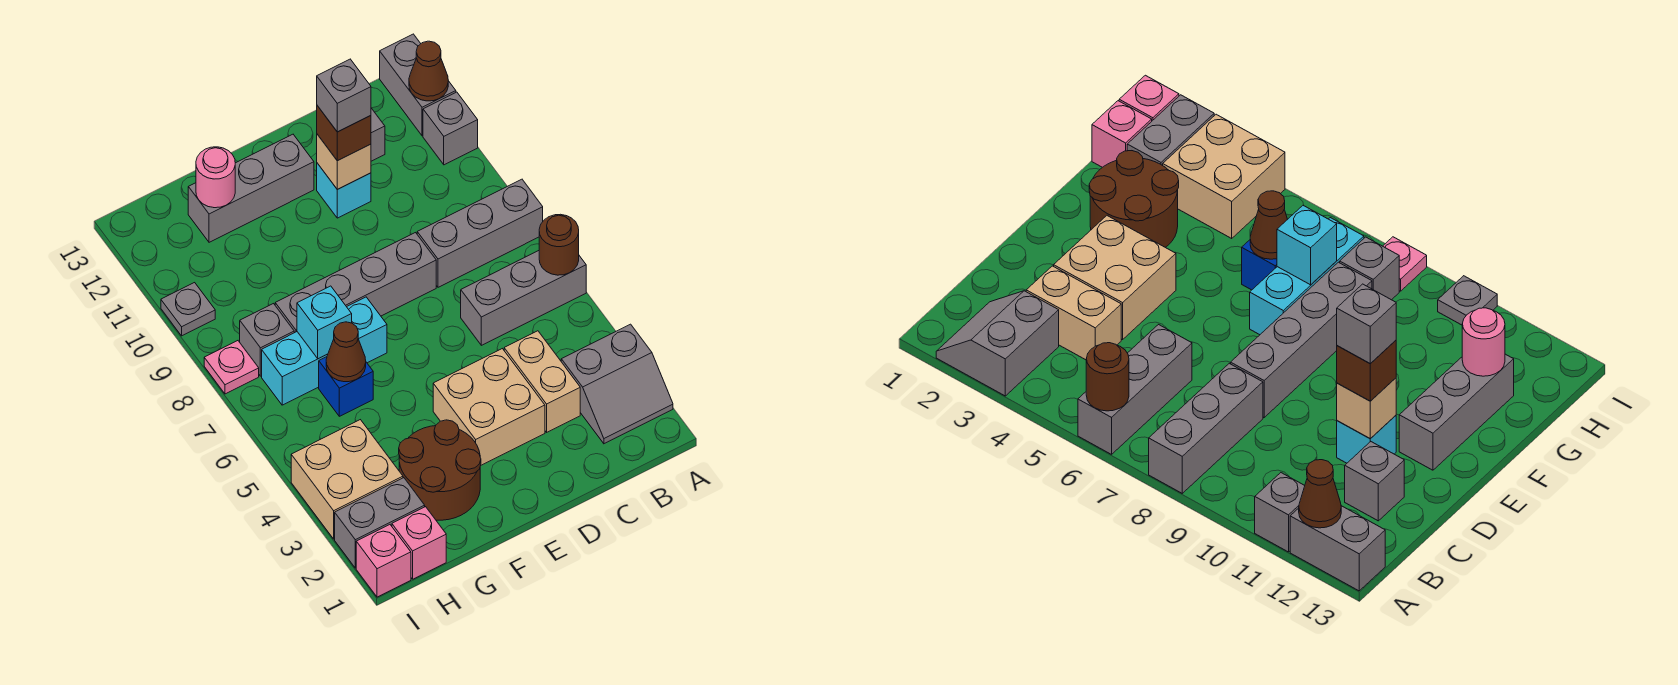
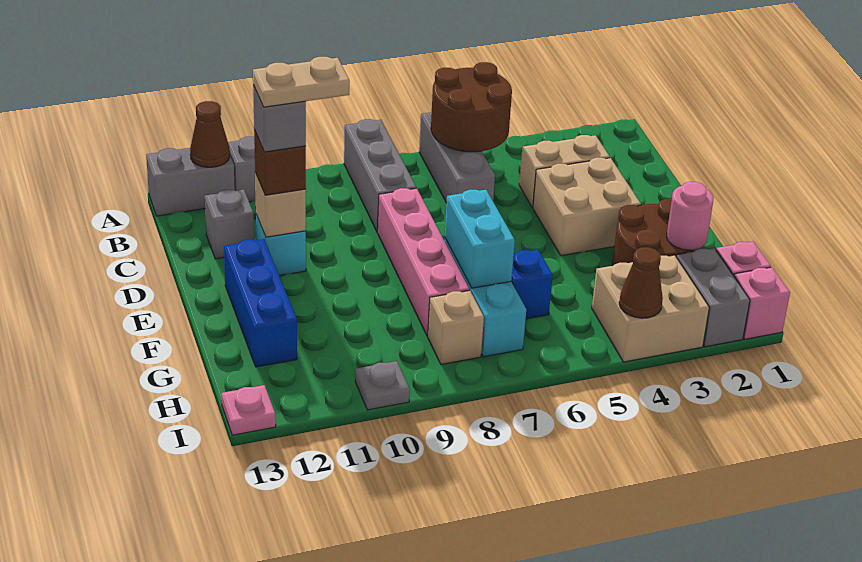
grey slope A2:B3 level 1 top 3 -> none
brown round brick A6 level 2 -> brown round brick A5:B6 level 2
grey brick D8:G8 level 1 -> pink brick D8:G8 level 1
none -> tan plate D10:D11 level 5
grey brick E12:G12 level 1 -> blue brick E12:G12 level 1
brown cone G6 level 2 -> brown cone I4 level 2
cyan brick G7 level 2 -> cyan brick F7:G7 level 2
pink round brick G12 level 2 -> pink round brick G2 level 2
grey brick H8 level 1 -> tan brick H8 level 1
pink plate I8 level 1 -> pink plate I13 level 1

